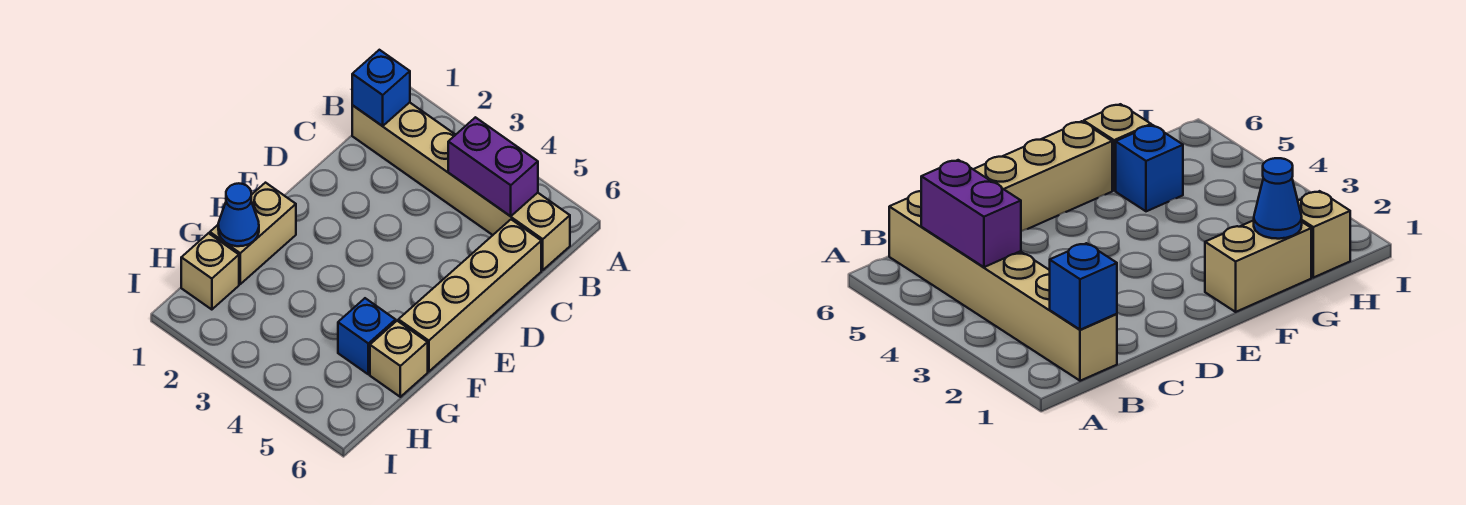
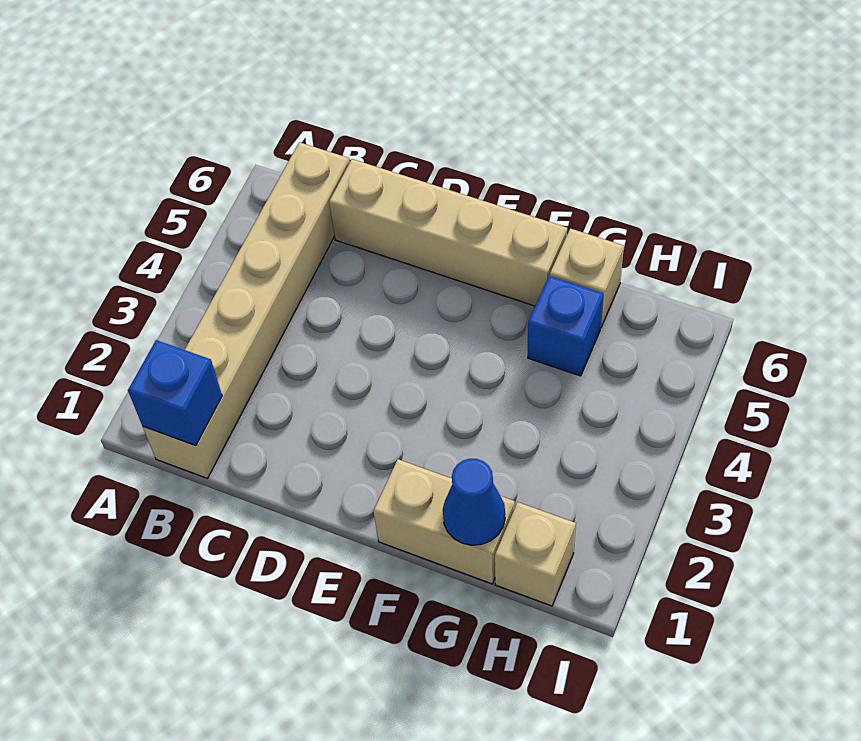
purple brick B4:B5 level 2 -> none

